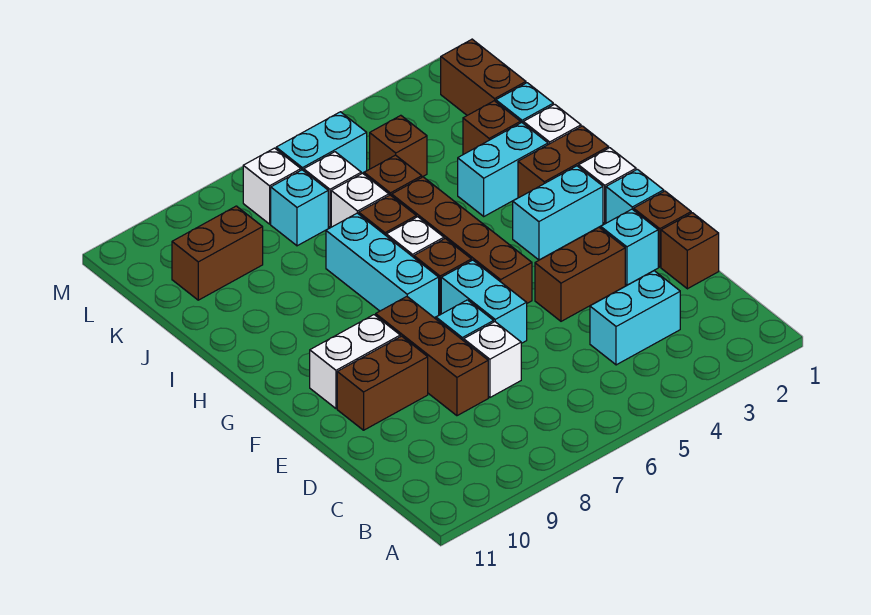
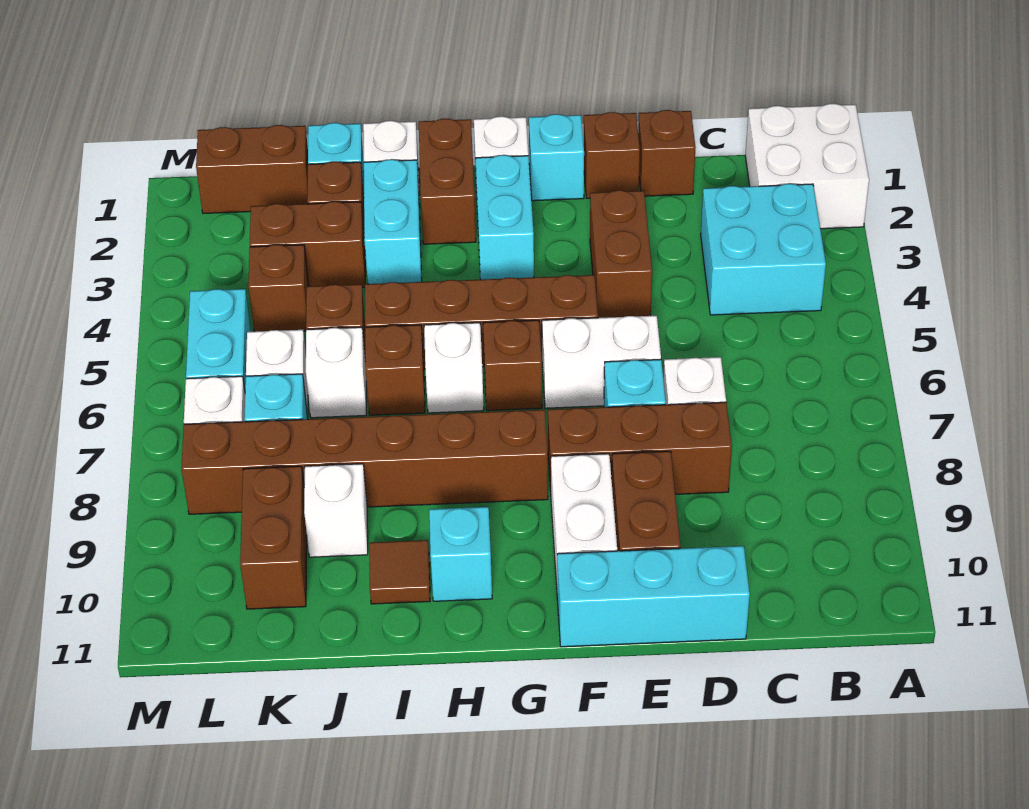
none -> white brick A1:B2 level 1
cyan brick C3:C4 level 1 -> cyan brick B3:C4 level 1
cyan brick E2 level 1 -> cyan brick H10 level 1
cyan brick E6:F6 level 1 -> white brick E6:F6 level 1
cyan brick G7:I7 level 1 -> cyan brick D11:F11 level 1
none -> brown brick G8:L8 level 1
none -> brown tile I10 level 1
none -> brown brick J3:K3 level 1
none -> white brick J9 level 1

